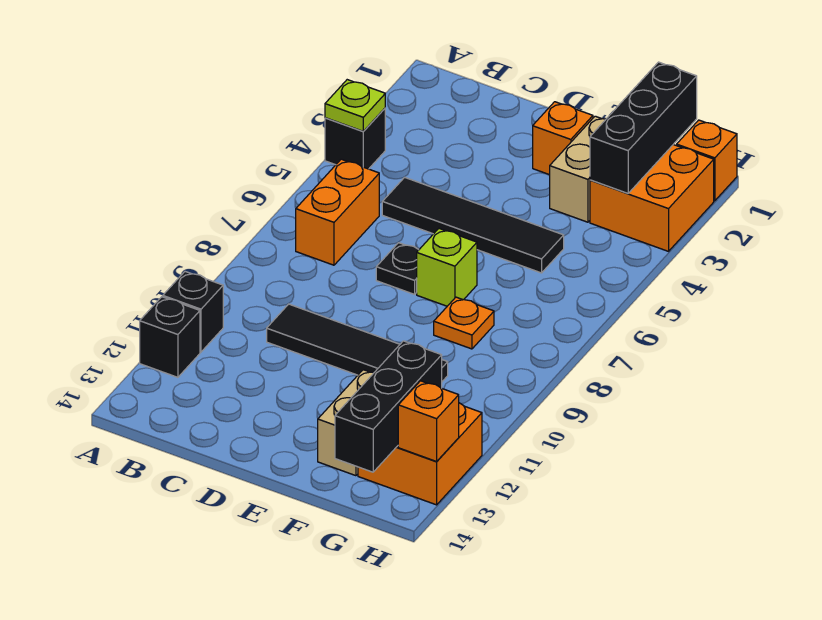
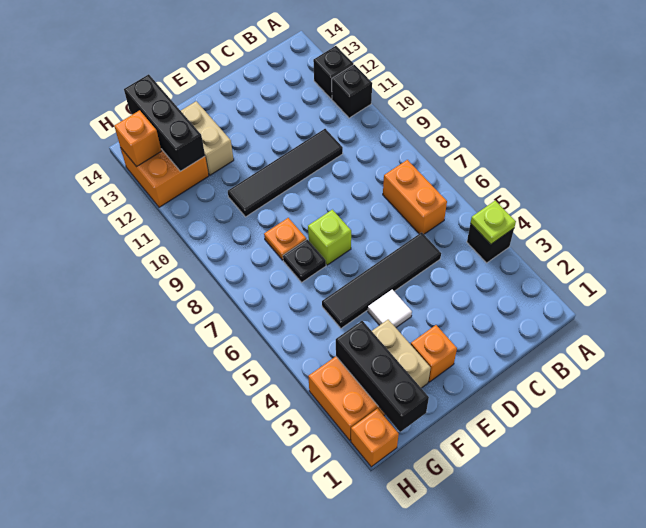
black plate D7 level 1 -> black plate F7 level 1
none -> white tile E4 level 1

